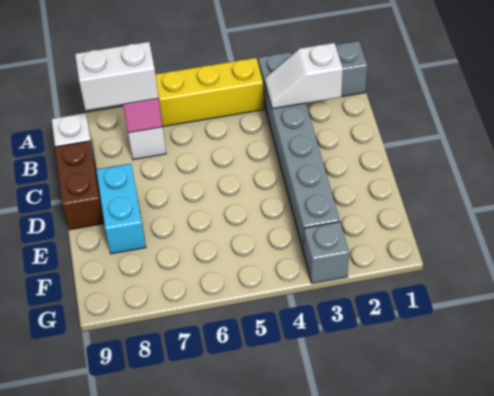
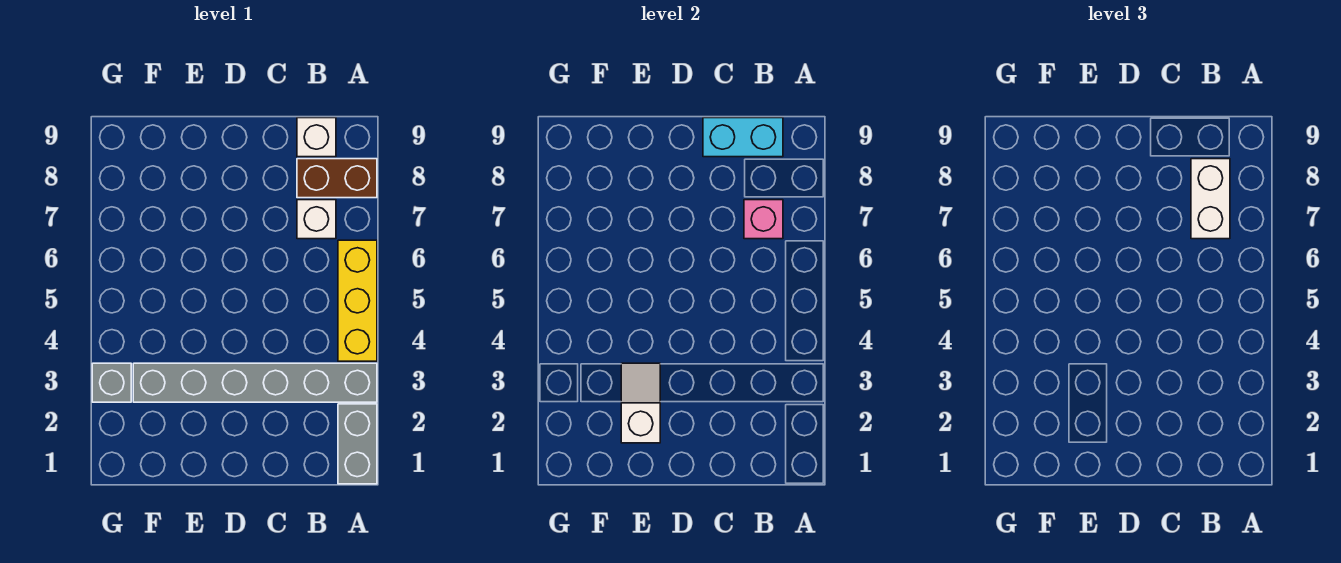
white slope B2:B3 level 2 top 2 -> white slope E2:E3 level 2 top 2
brown brick C9:D9 level 1 -> brown brick A8:B8 level 1
cyan brick D8:E8 level 1 -> cyan brick B9:C9 level 2

